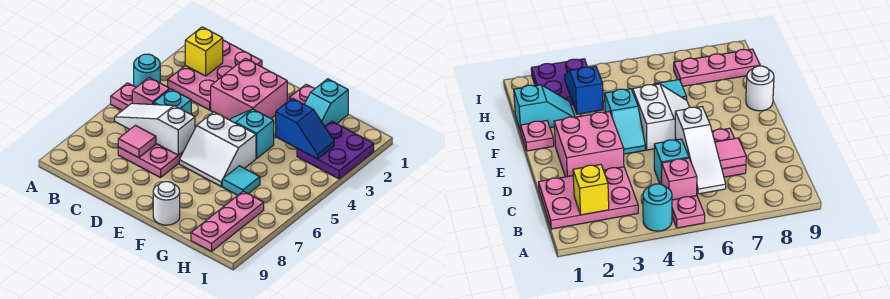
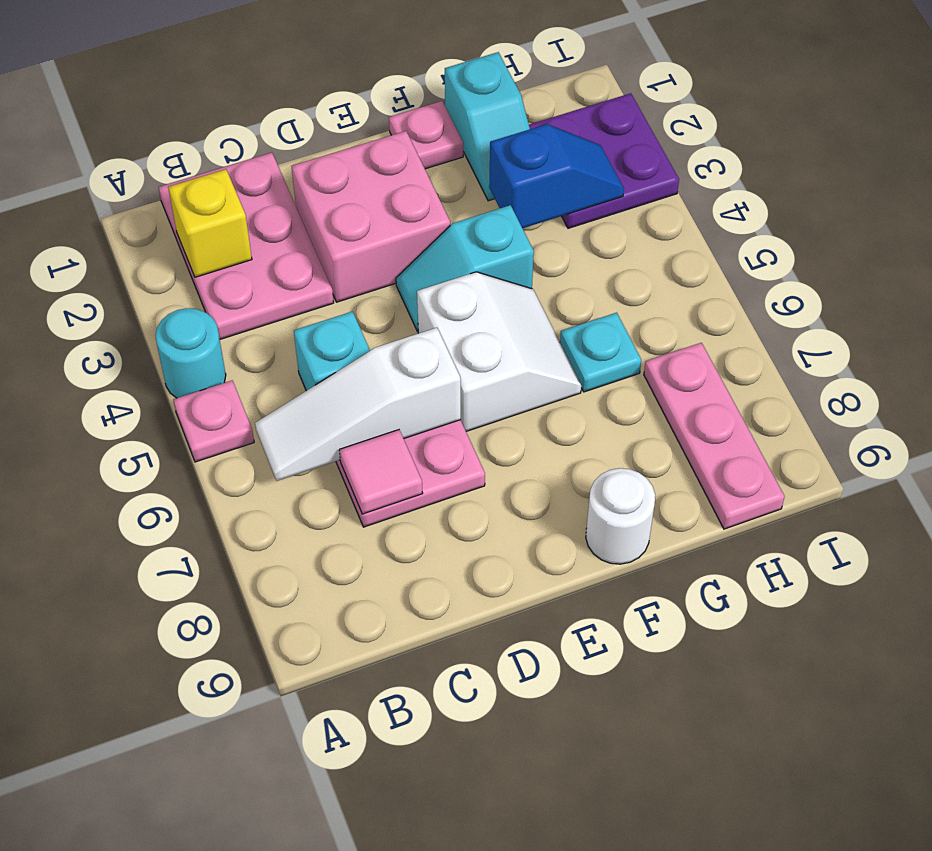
pink brick B5 level 1 -> none
white slope E5:F6 level 1 top 5 -> white slope E5:F6 level 1 top E
cyan tile G6 level 1 -> cyan plate G6 level 1

